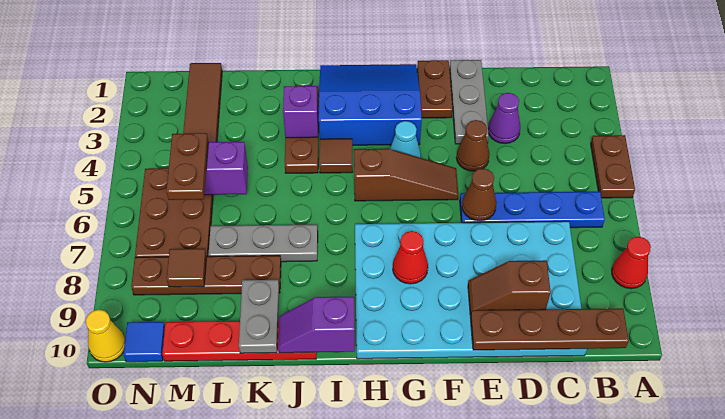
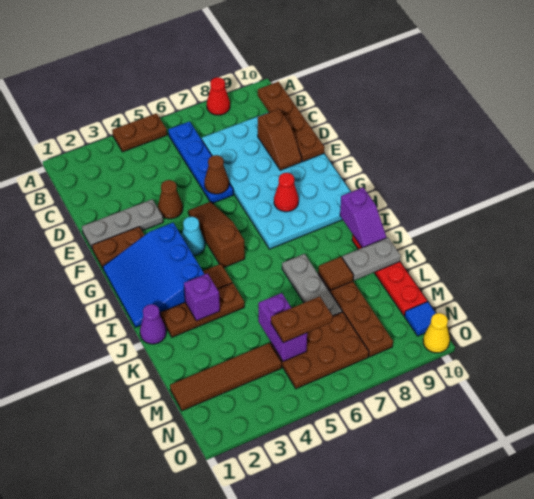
purple cone D3 level 1 -> purple cone J1 level 1
brown tile M8 level 2 -> brown tile K8 level 2

